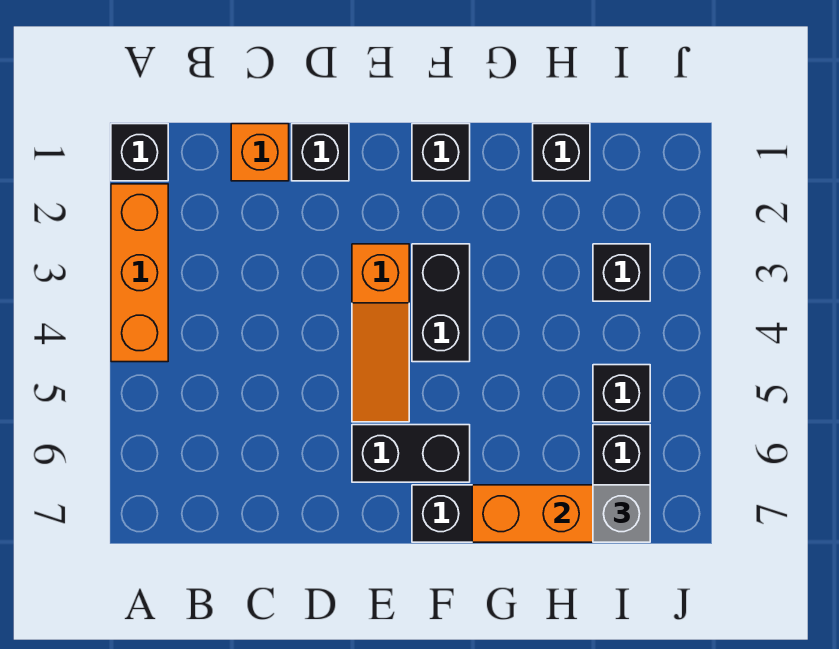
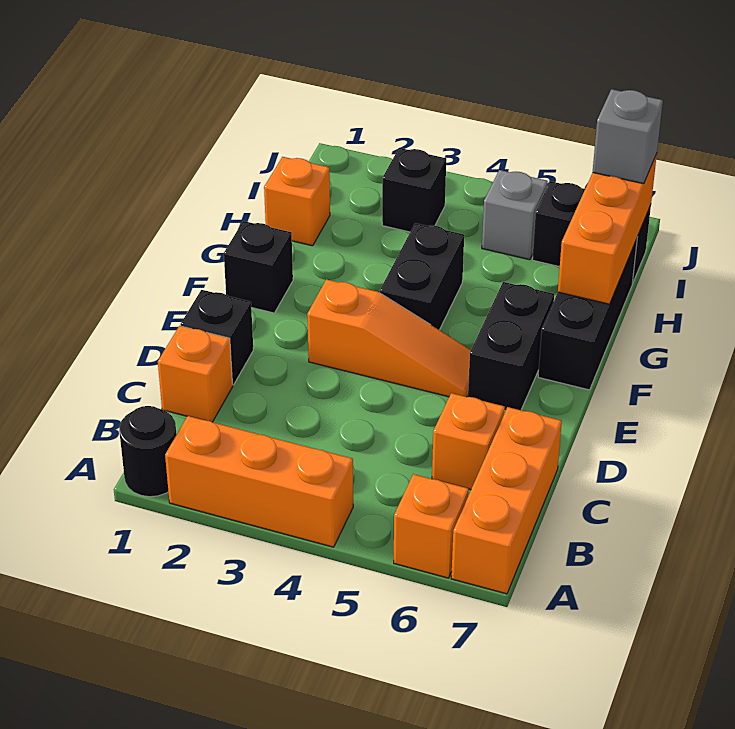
black brick A1 level 1 -> black round brick A1 level 1
none -> orange brick A6 level 1
none -> orange brick A7:C7 level 1
none -> orange brick C6 level 1
black brick F3:F4 level 1 -> black brick F4:G4 level 1
black brick H1 level 1 -> orange brick H1 level 1
black brick I5 level 1 -> grey brick I5 level 1

